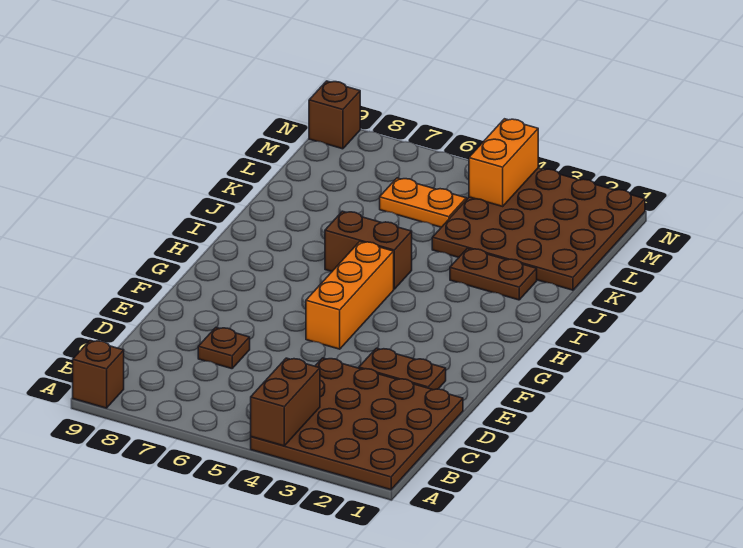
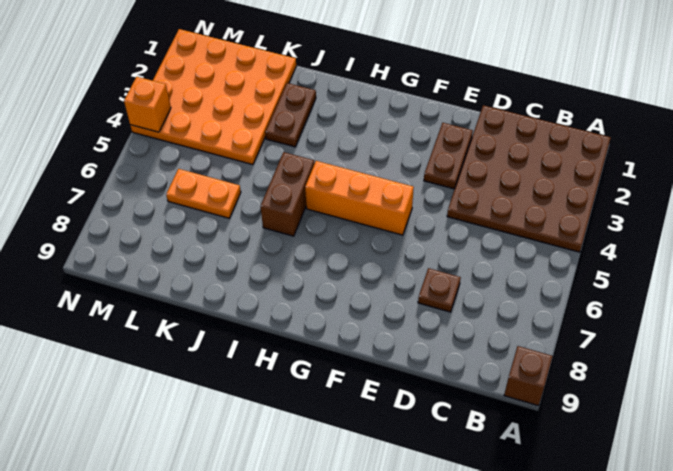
brown brick A4:B4 level 2 -> none
brown plate K1:N4 level 1 -> orange plate K1:N4 level 1
orange plate L5:L6 level 1 -> orange plate K6:L6 level 1
orange brick M4:N4 level 2 -> orange brick N4 level 2
brown brick N9 level 1 -> none

